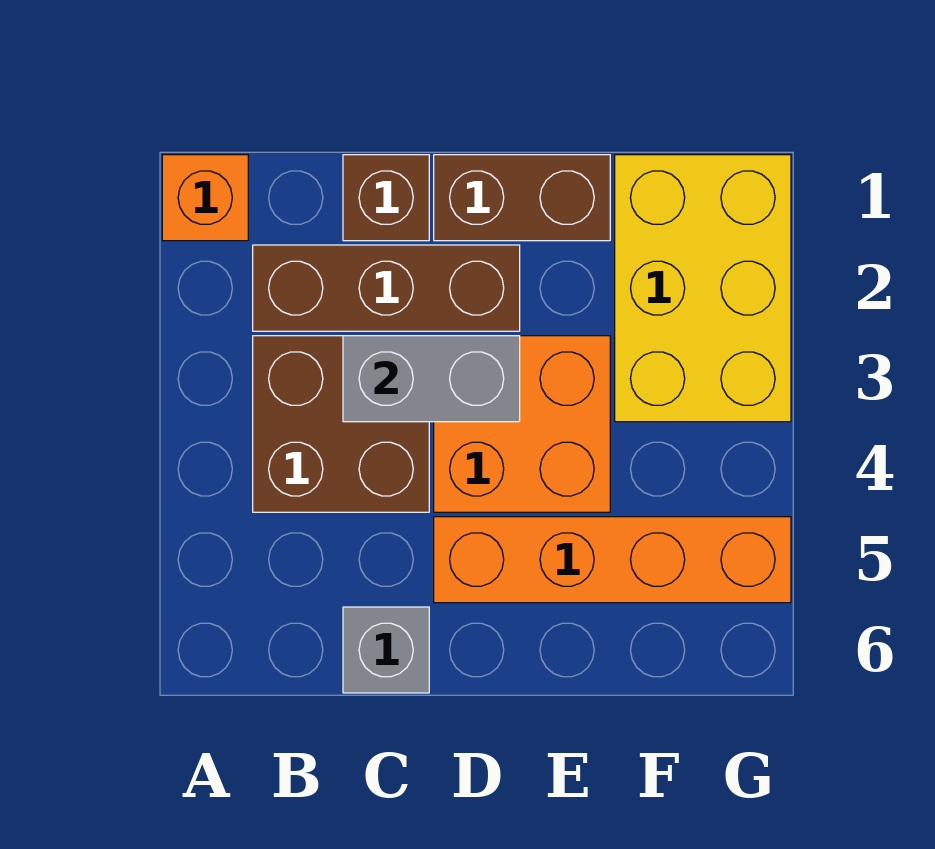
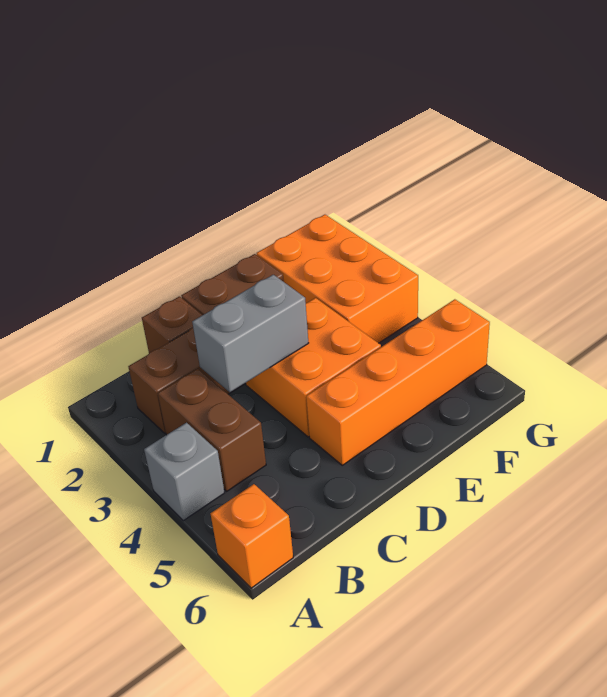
orange brick A1 level 1 -> orange brick A6 level 1
brown brick B3:C4 level 1 -> brown brick B3:B4 level 1
grey brick C6 level 1 -> grey brick A4 level 1
yellow brick F1:G3 level 1 -> orange brick F1:G3 level 1

